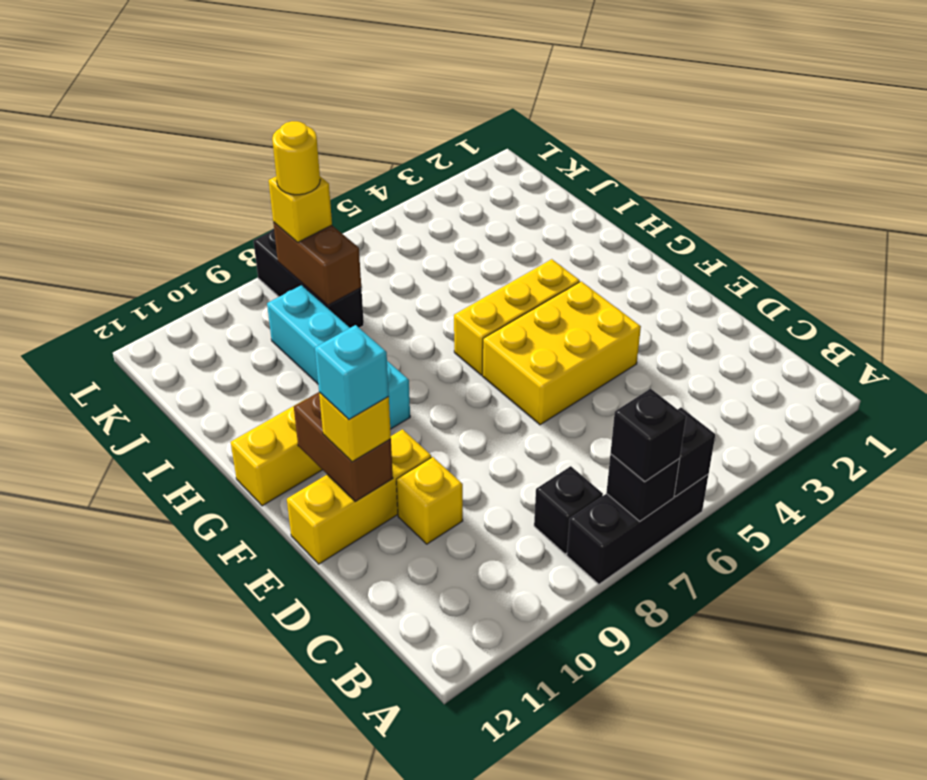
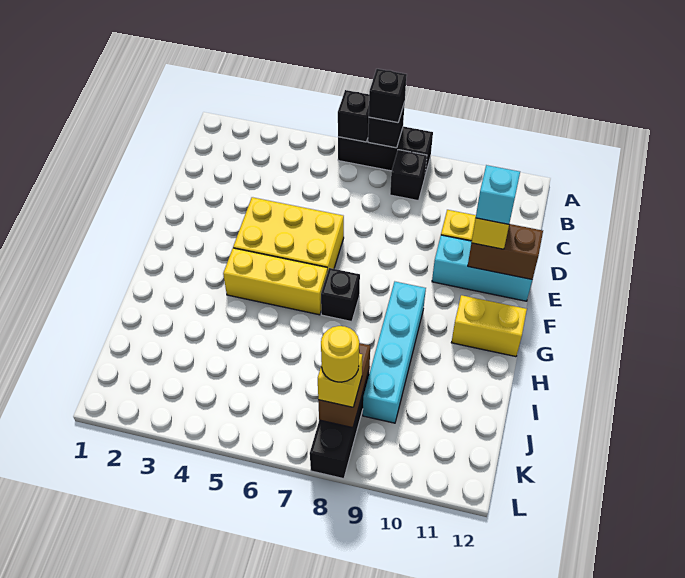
yellow brick E10:E12 level 1 -> cyan brick E10:E12 level 1
brown brick E11:F11 level 2 -> brown brick E11:E12 level 2
none -> black brick G7 level 1

